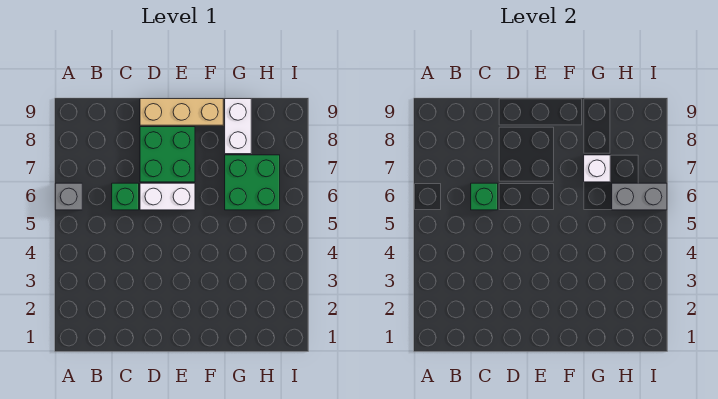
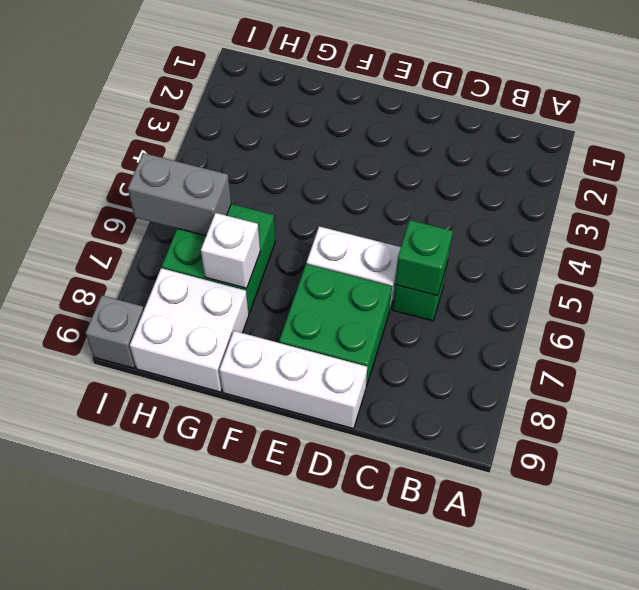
grey brick A6 level 1 -> grey brick I9 level 1
tan brick D9:F9 level 1 -> white brick D9:F9 level 1
white brick G8:G9 level 1 -> white brick G8:H9 level 1

